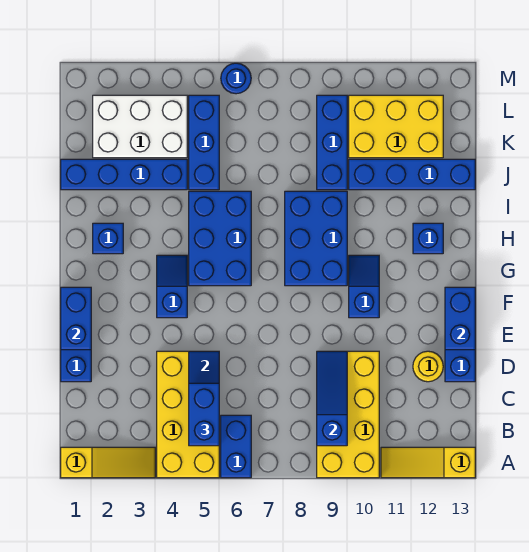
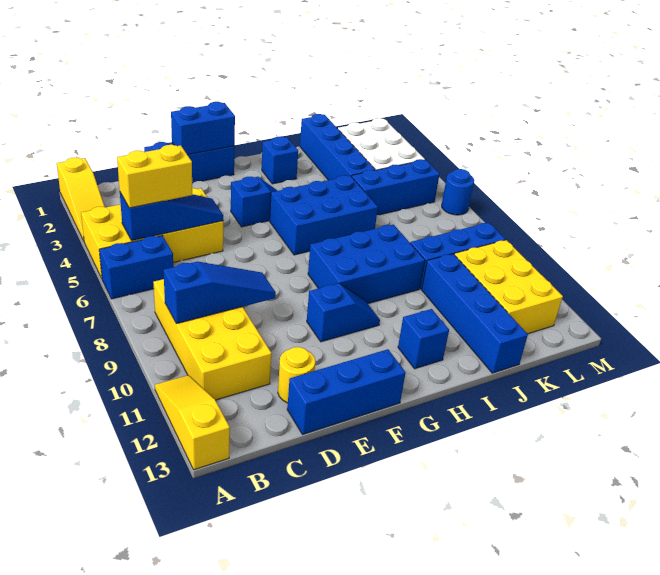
yellow brick A9:D10 level 1 -> yellow brick B8:C11 level 1
blue brick B5:C5 level 3 -> yellow brick B5:C5 level 3
blue brick E13:F13 level 2 -> none

